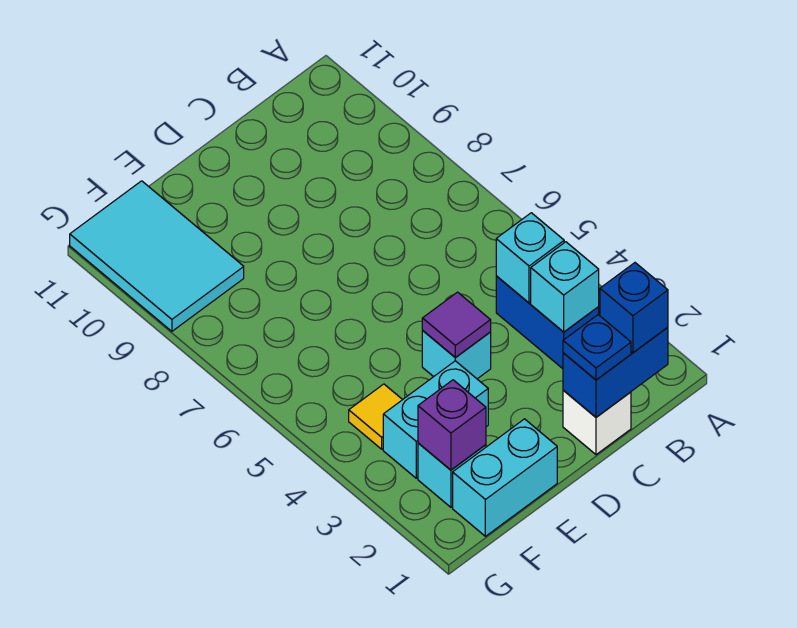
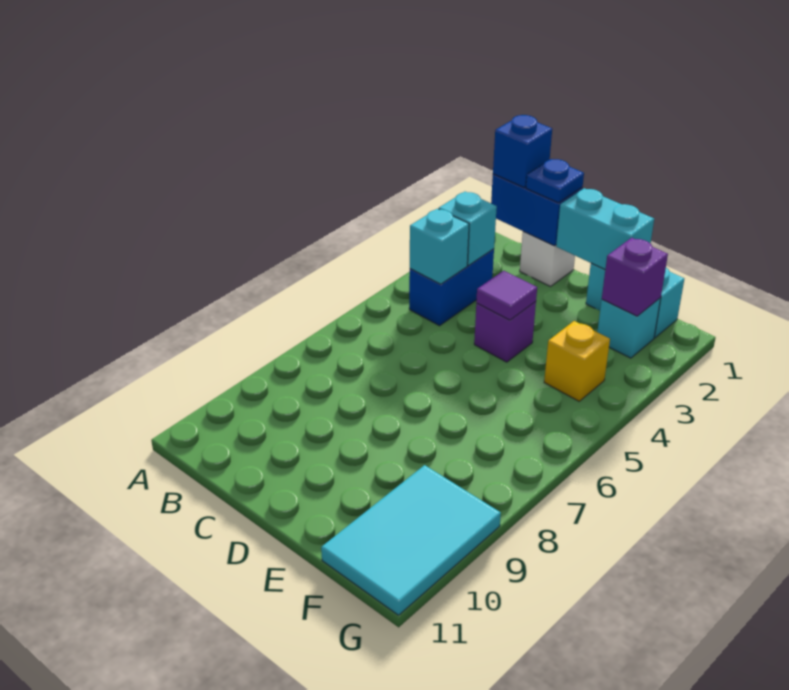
cyan brick D4 level 1 -> purple brick D4 level 1
cyan brick E3:F3 level 1 -> cyan brick D1:E1 level 2
yellow tile F4 level 1 -> yellow brick F4 level 1

